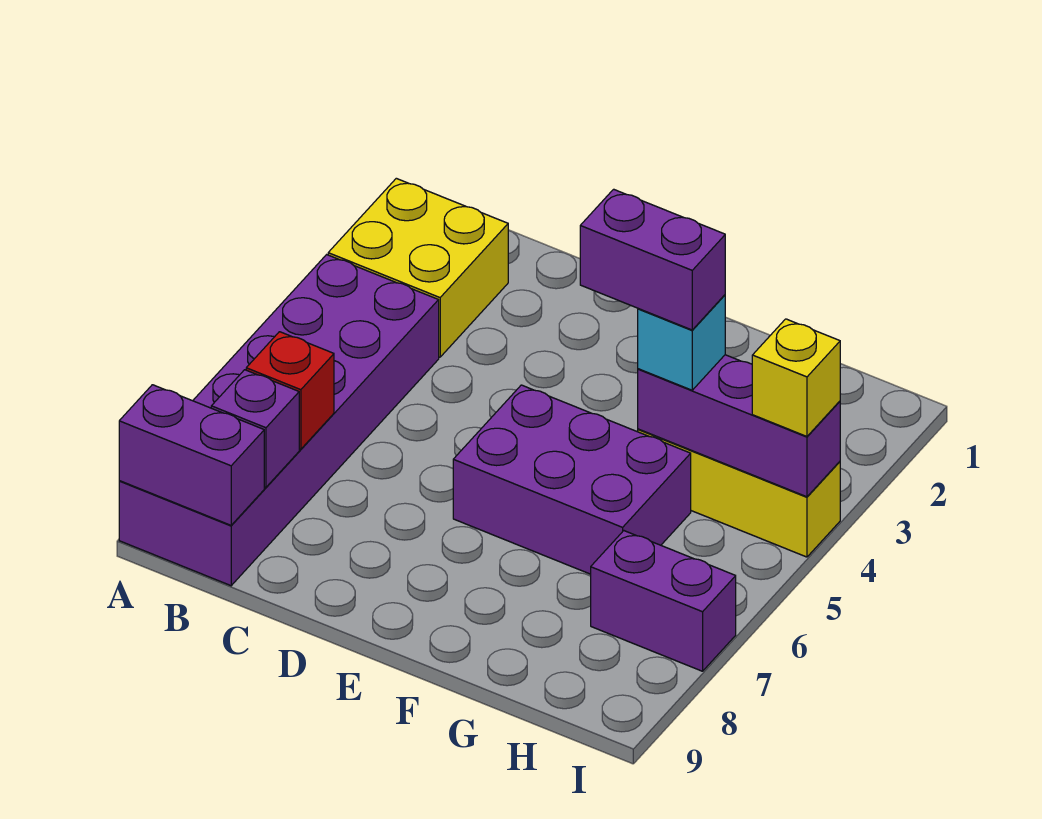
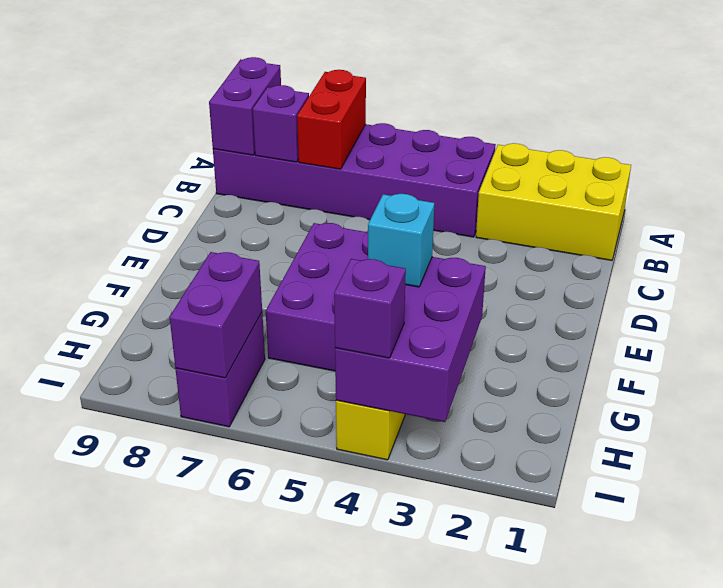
yellow brick A2:B3 level 1 -> yellow brick A1:B3 level 1
red brick B7 level 2 -> red brick A7:B7 level 2
purple brick F4:G4 level 4 -> purple brick H7:I7 level 2
purple brick G4:I4 level 2 -> purple brick G3:I4 level 2
yellow brick I4 level 3 -> purple brick I4 level 3

